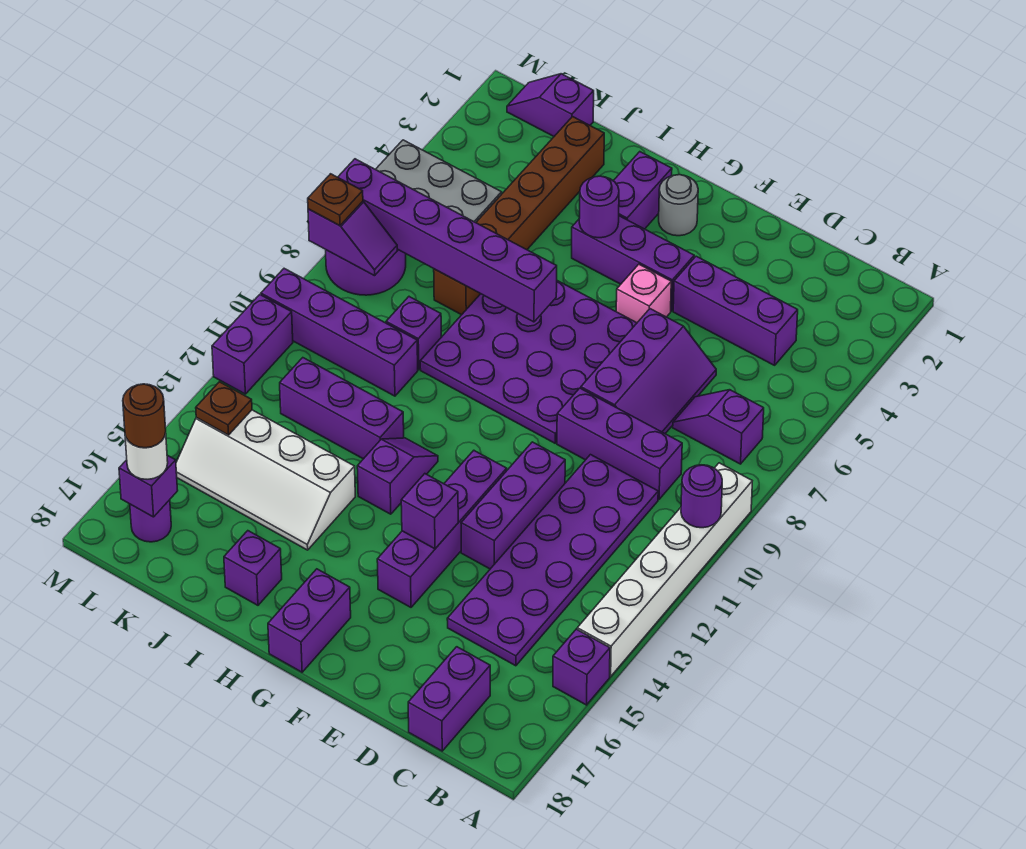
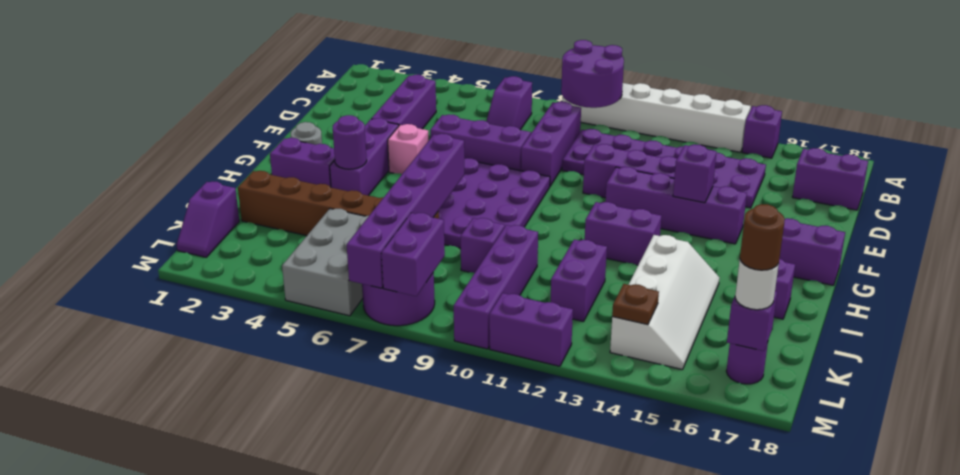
purple round brick A10 level 2 -> purple round brick A9:B10 level 2
purple slope H12:H13 level 1 top 13 -> purple brick H12:H13 level 1
purple brick I12:K12 level 1 -> purple brick J12:K12 level 1
purple slope L8:M8 level 2 top M -> purple brick L8:M8 level 2
brown plate M8 level 3 -> none

